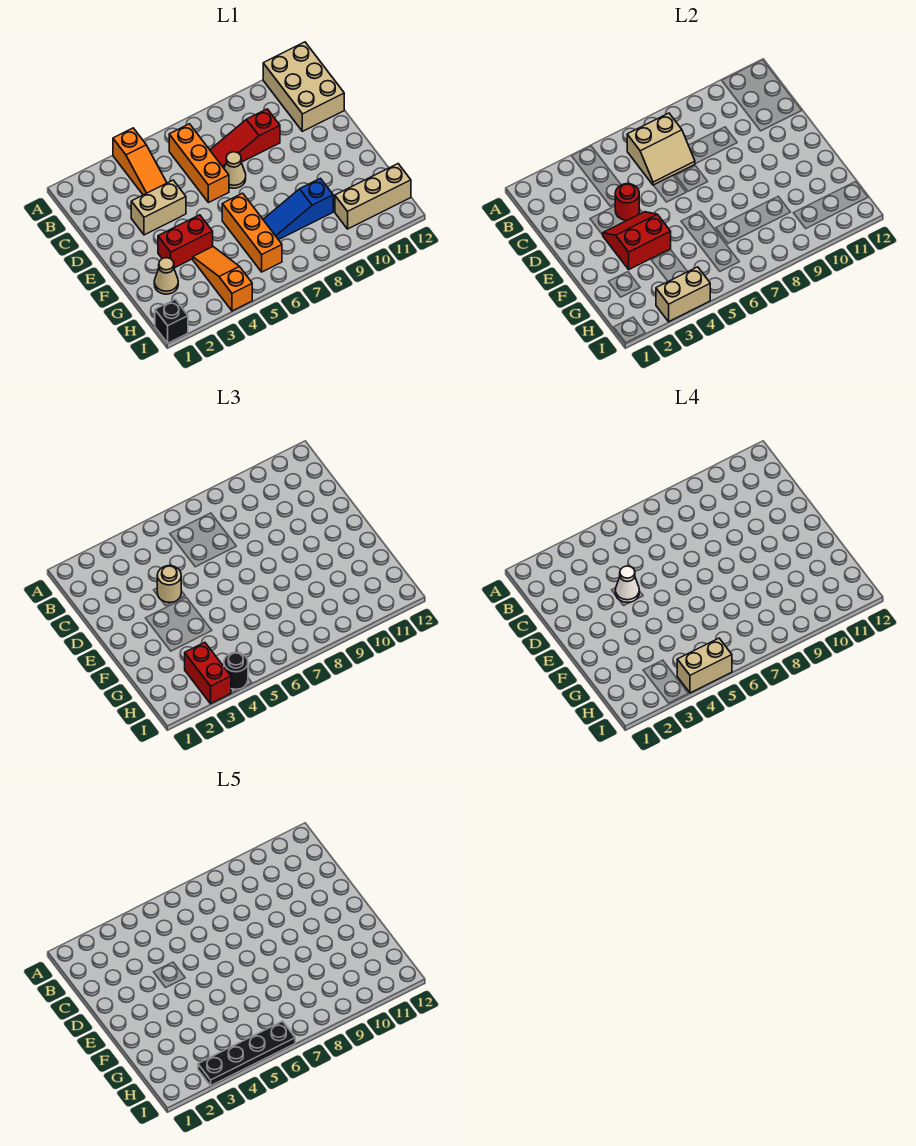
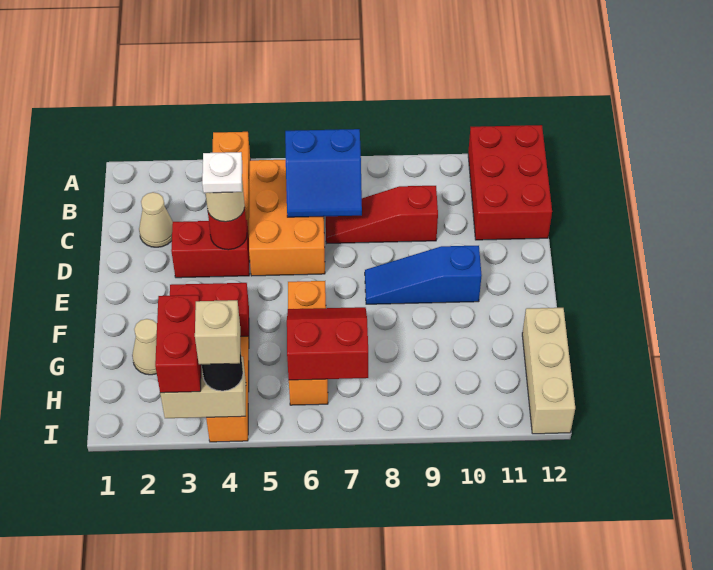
tan brick A11:C12 level 1 -> red brick A11:C12 level 1
orange brick B6:D6 level 1 -> orange brick B5:D6 level 1
tan slope B6:C7 level 2 top B -> blue slope B6:C7 level 2 top B
tan brick D3:D4 level 1 -> red brick D3:D4 level 1
white cone D4 level 4 -> white plate D4 level 4
tan cone D7 level 1 -> tan cone C2 level 1
red slope E3:F4 level 2 top F -> red slope G6:H7 level 2 top H
blue slope G7:G9 level 1 top 9 -> blue slope E8:E10 level 1 top 10
tan brick H10:H12 level 1 -> tan brick G12:I12 level 1
black brick I1 level 1 -> none
black plate I3:I6 level 5 -> none
tan brick I4:I5 level 4 -> tan brick I4 level 4

